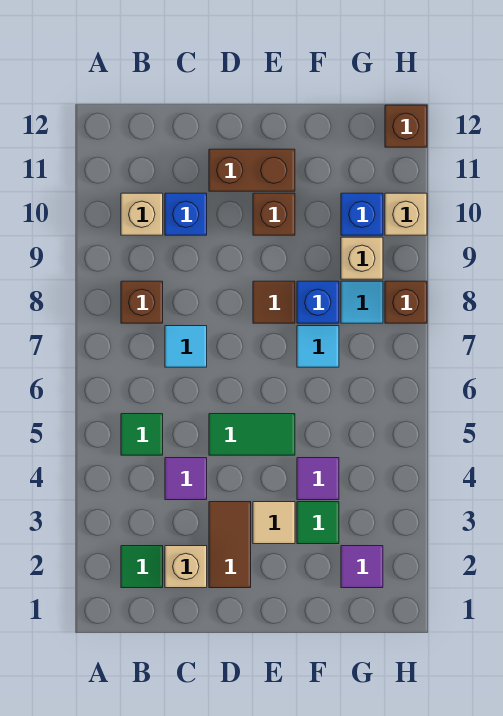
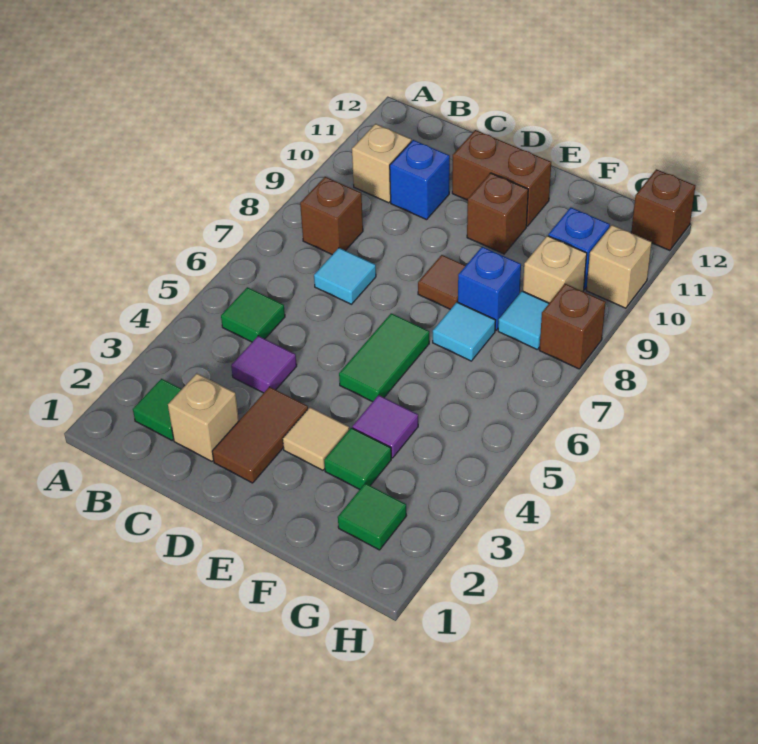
green tile D5:E5 level 1 -> green tile E5:E6 level 1
purple tile G2 level 1 -> green tile G2 level 1

